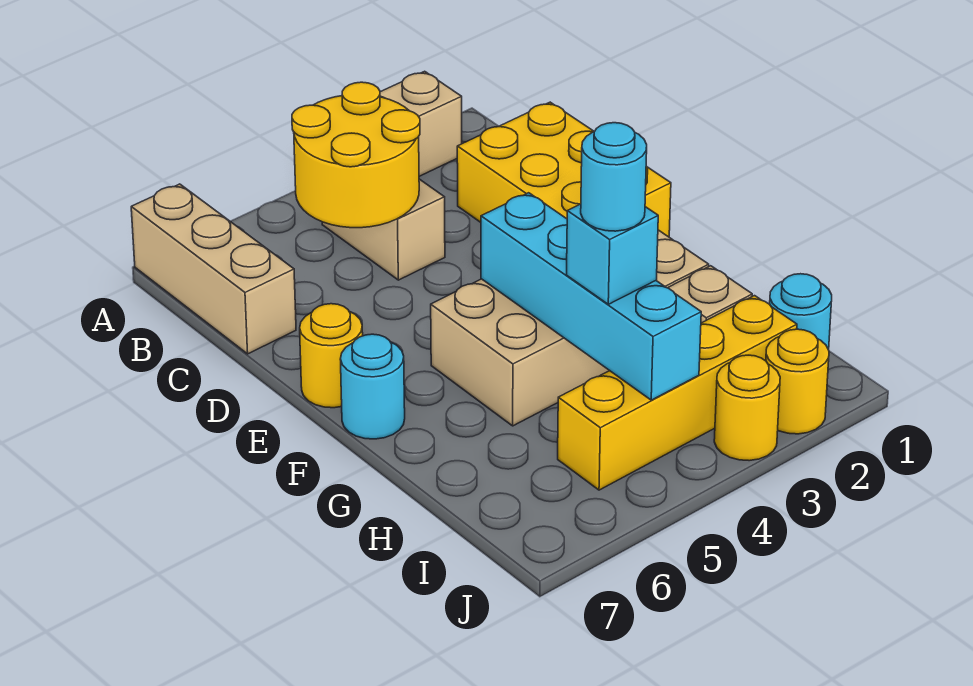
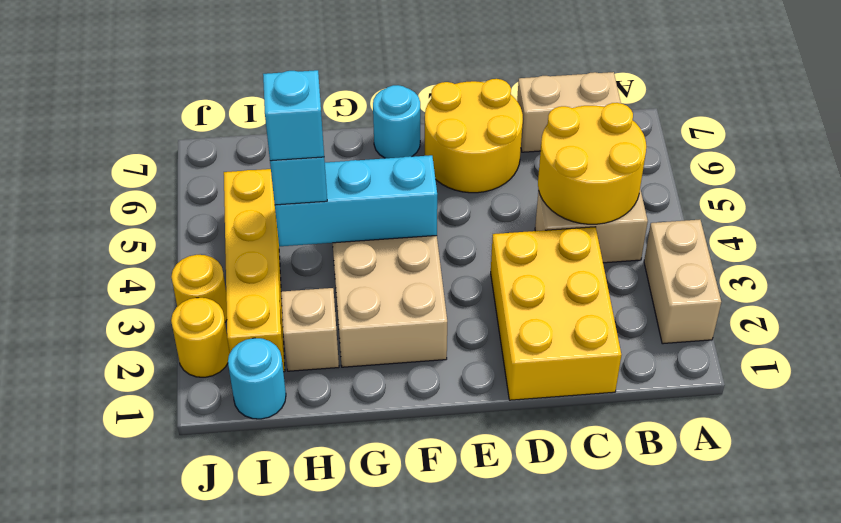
tan brick A7:C7 level 1 -> tan brick B7:C7 level 1
yellow brick C1:E2 level 1 -> yellow brick C1:D3 level 1
yellow round brick E7 level 1 -> yellow round brick D6:E7 level 1
cyan brick F4:I4 level 2 -> cyan brick F4:H4 level 2
cyan round brick H4 level 4 -> cyan brick H4 level 4

